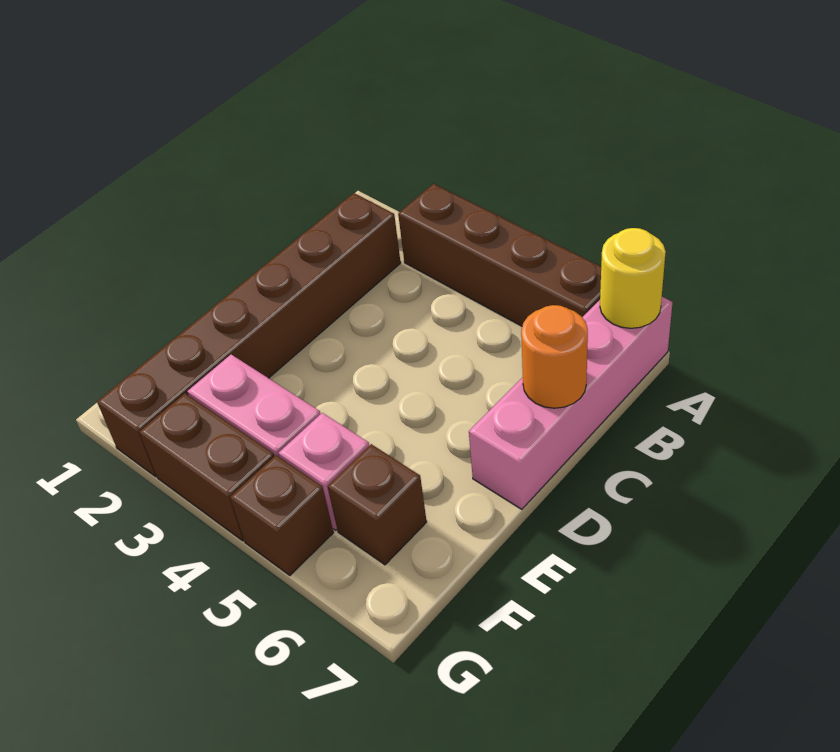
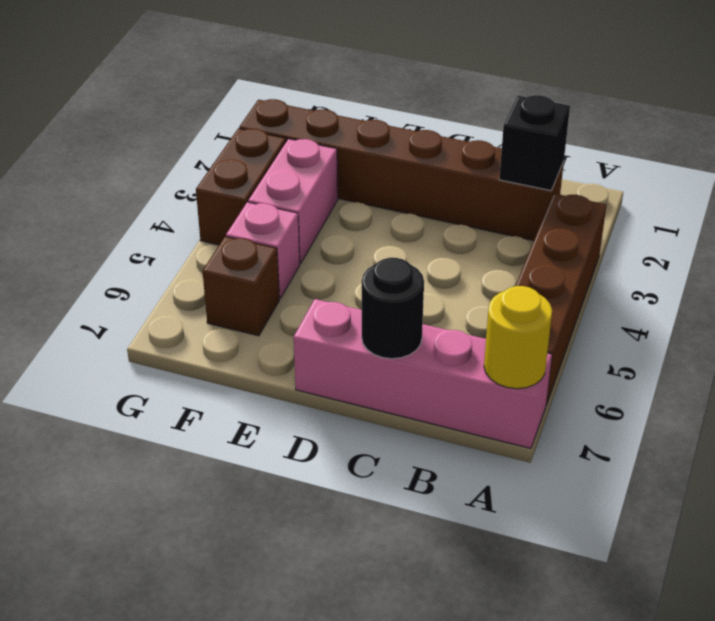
none -> black brick B2 level 2
orange round brick C7 level 2 -> black round brick C7 level 2
brown brick G5 level 1 -> none

